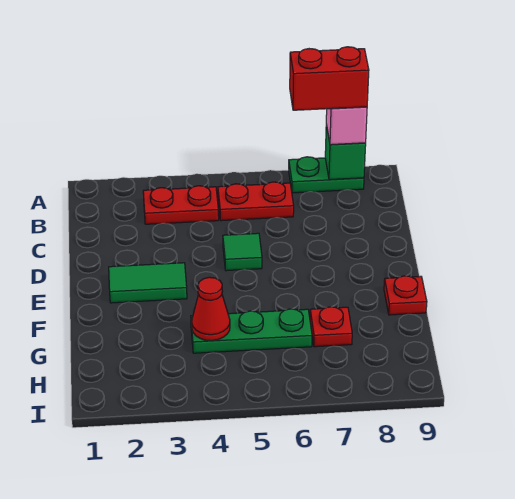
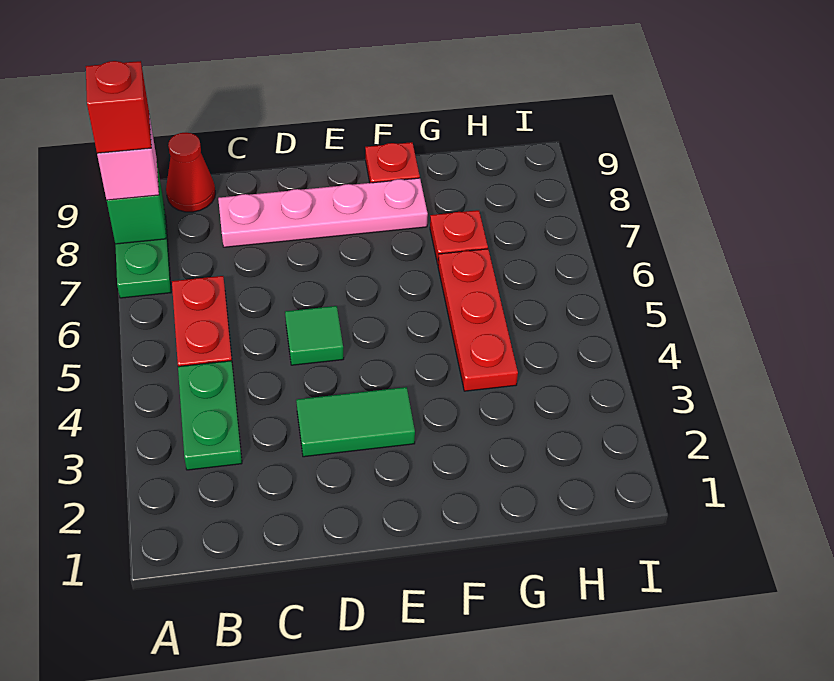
red brick A7:A8 level 4 -> red brick A8 level 4
red plate B3:B4 level 1 -> green plate B3:B4 level 1
none -> pink plate C8:F8 level 1
green tile E2:E3 level 1 -> green tile D3:E3 level 1
green plate G4:G6 level 1 -> red plate G4:G6 level 1
red cone G4 level 2 -> red cone B9 level 1

